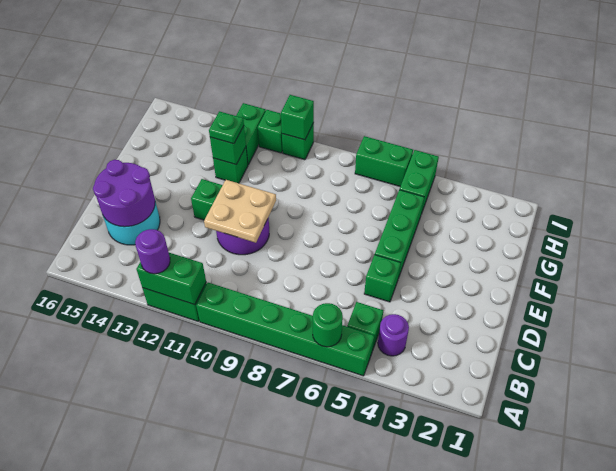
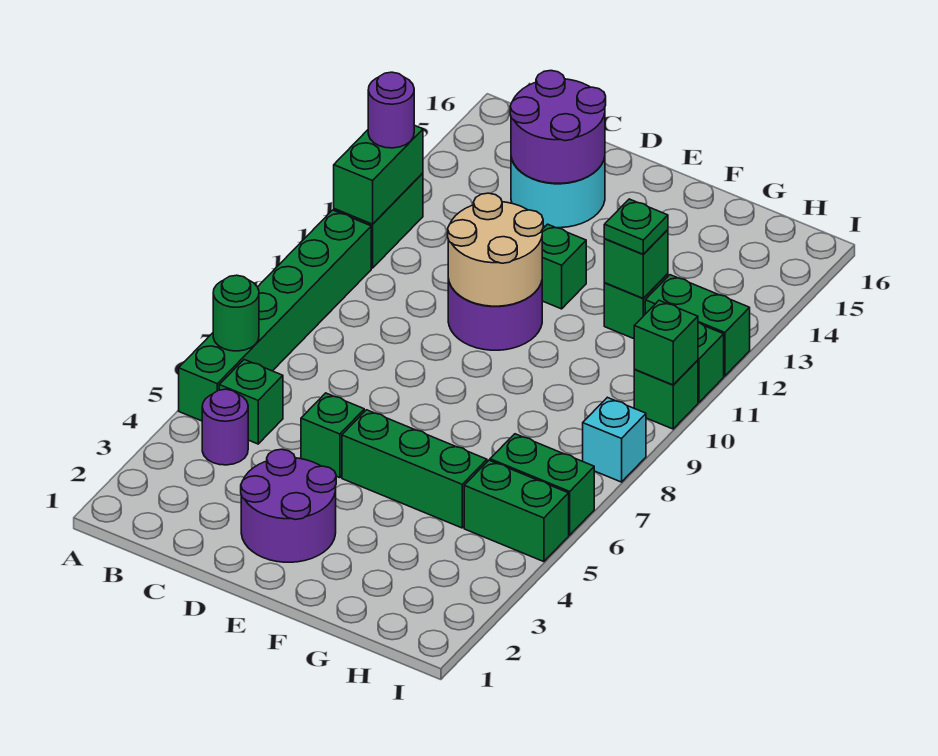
none -> purple round brick D2:E3 level 1
tan plate D10:E11 level 2 -> tan round brick D10:E11 level 2
green brick I6:I7 level 1 -> green brick H6:I6 level 1
none -> cyan brick I8 level 1

